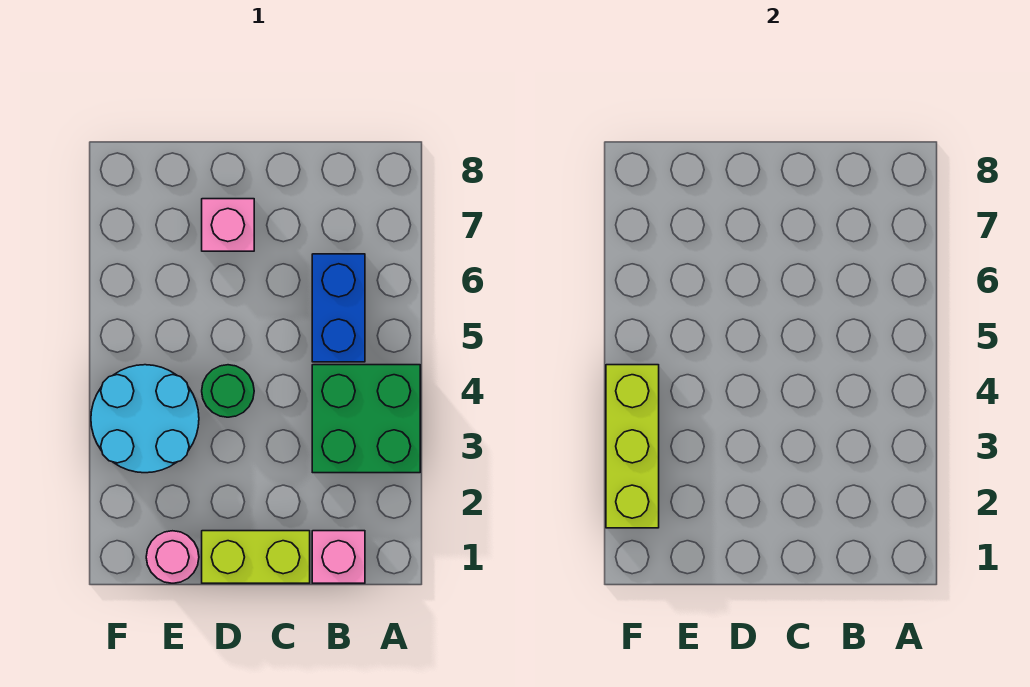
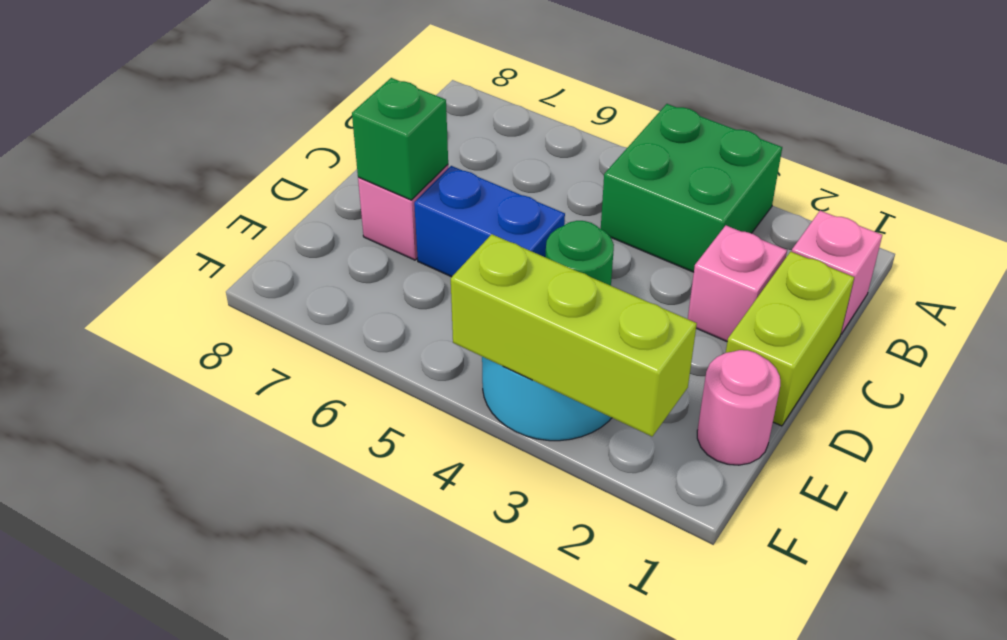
blue brick B5:B6 level 1 -> blue brick D5:D6 level 1
none -> pink brick C2 level 1
none -> green brick D7 level 2

